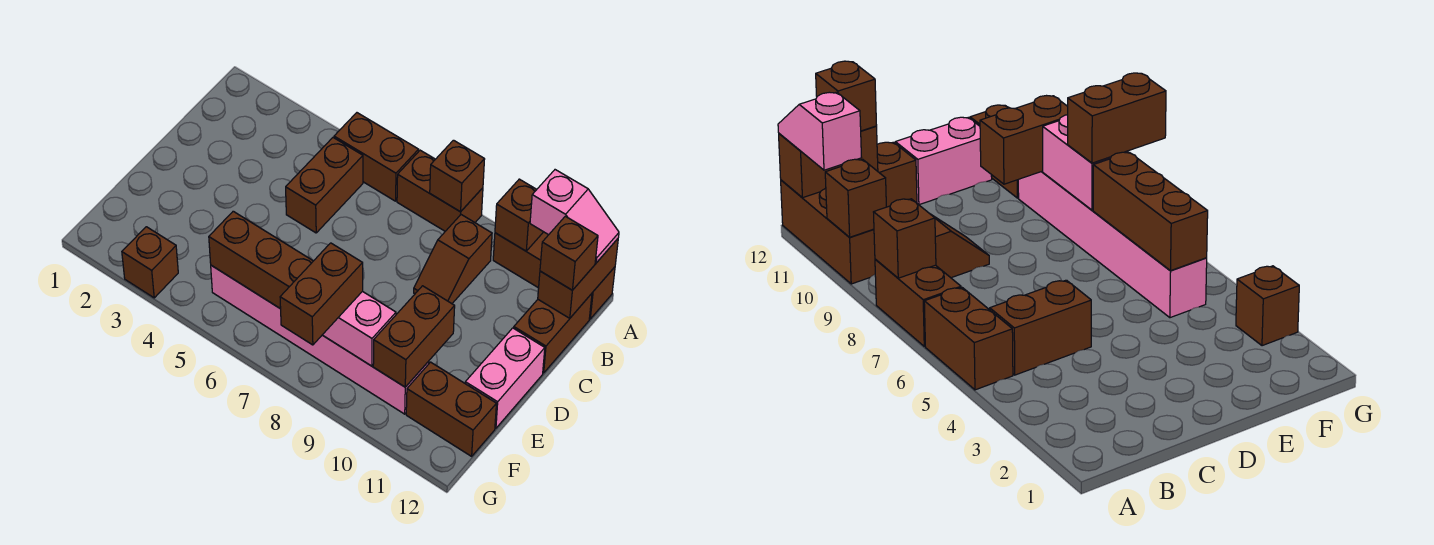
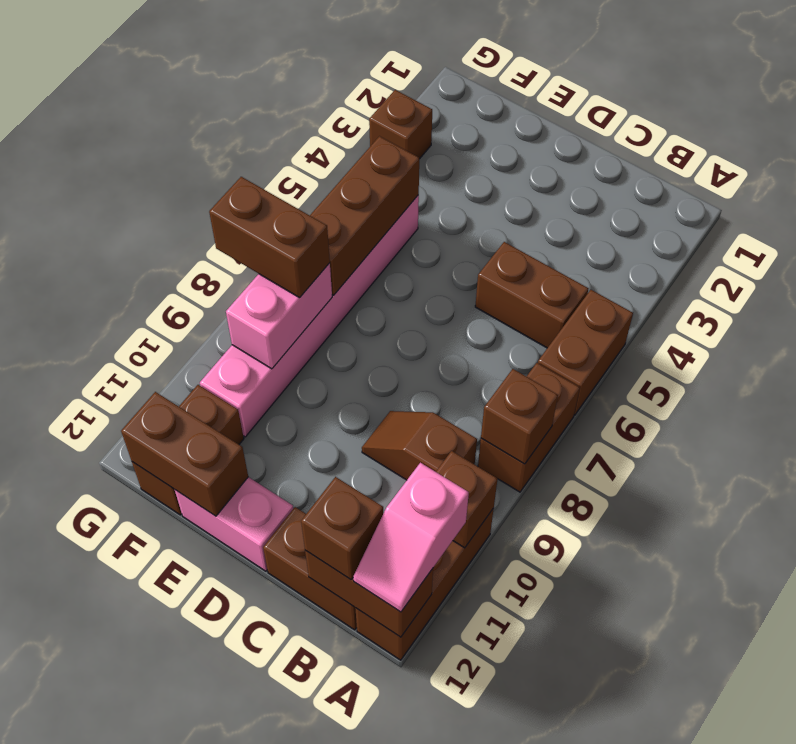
brown brick E10:F10 level 2 -> brown brick E12:F12 level 2

